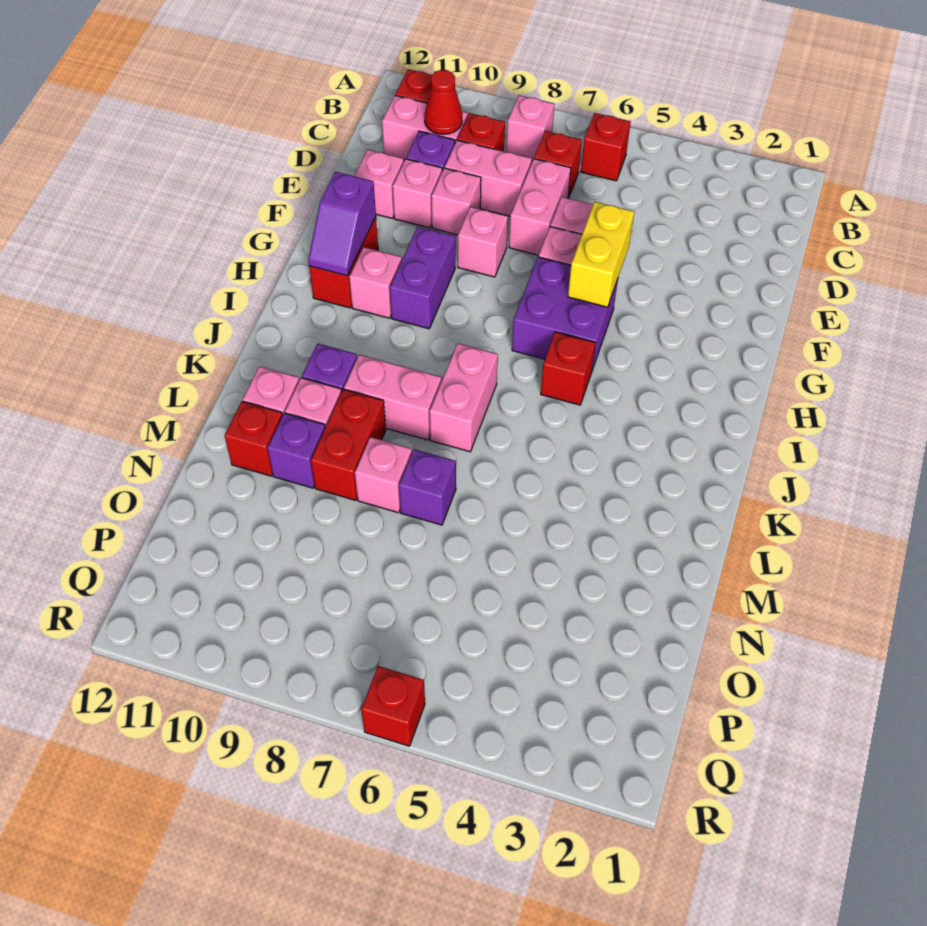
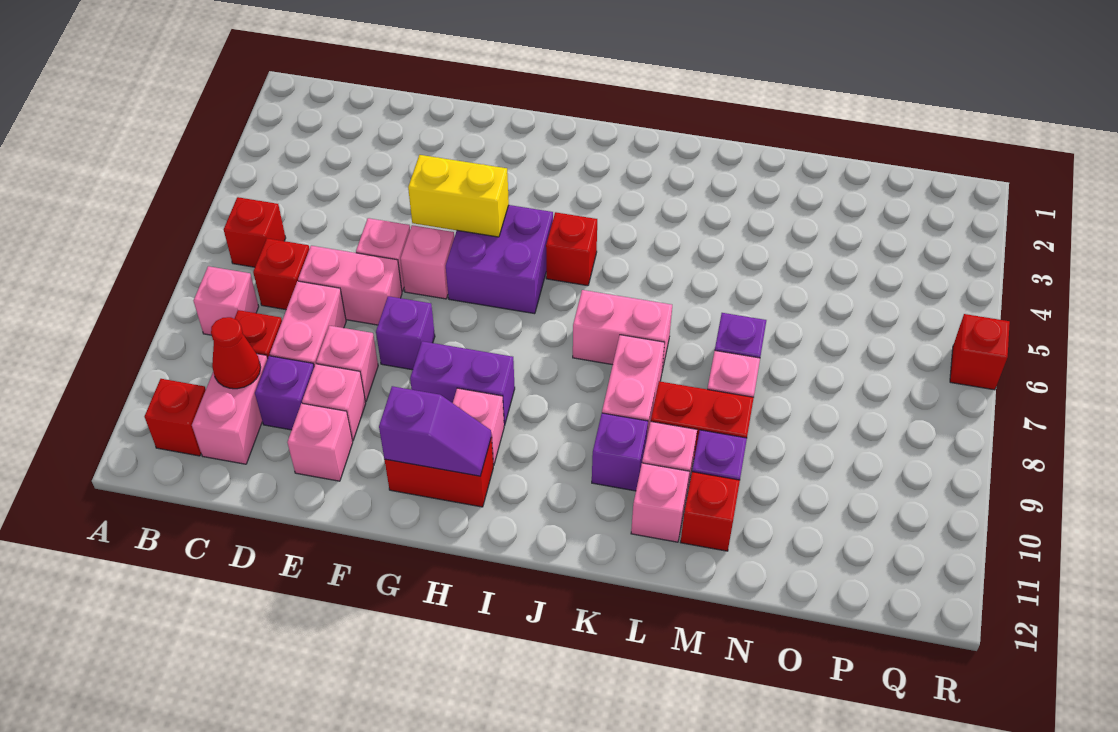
pink brick F8 level 1 -> purple brick F8 level 1

